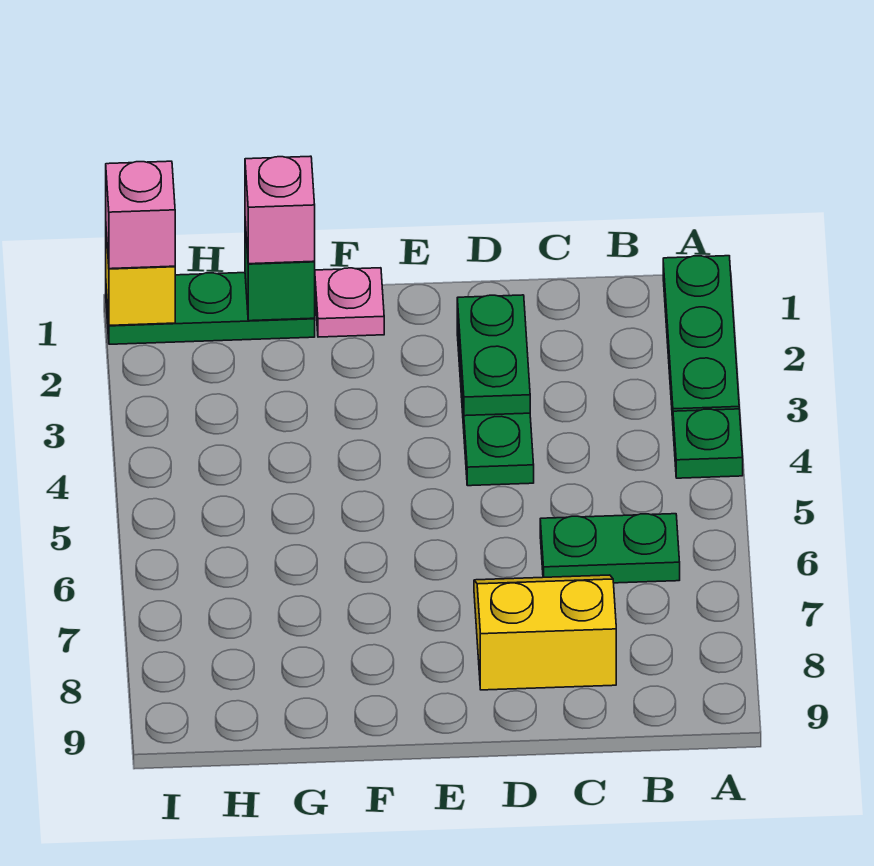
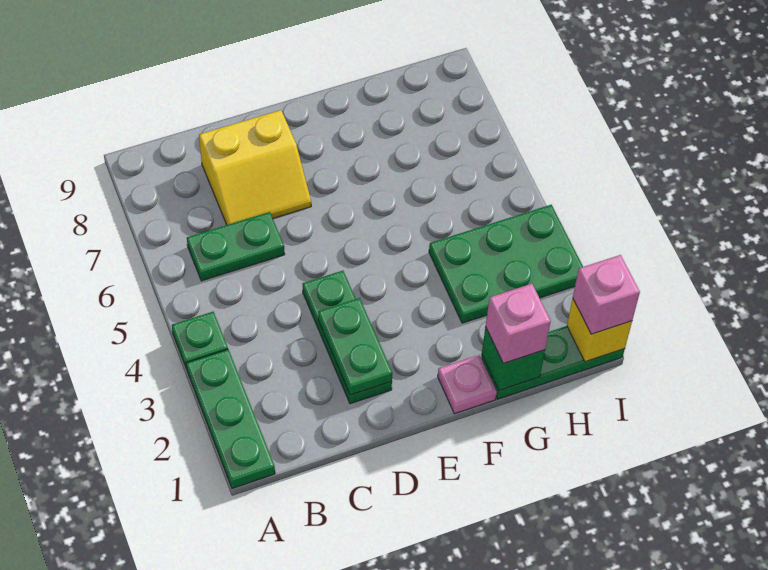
none -> green plate G3:I4 level 1

